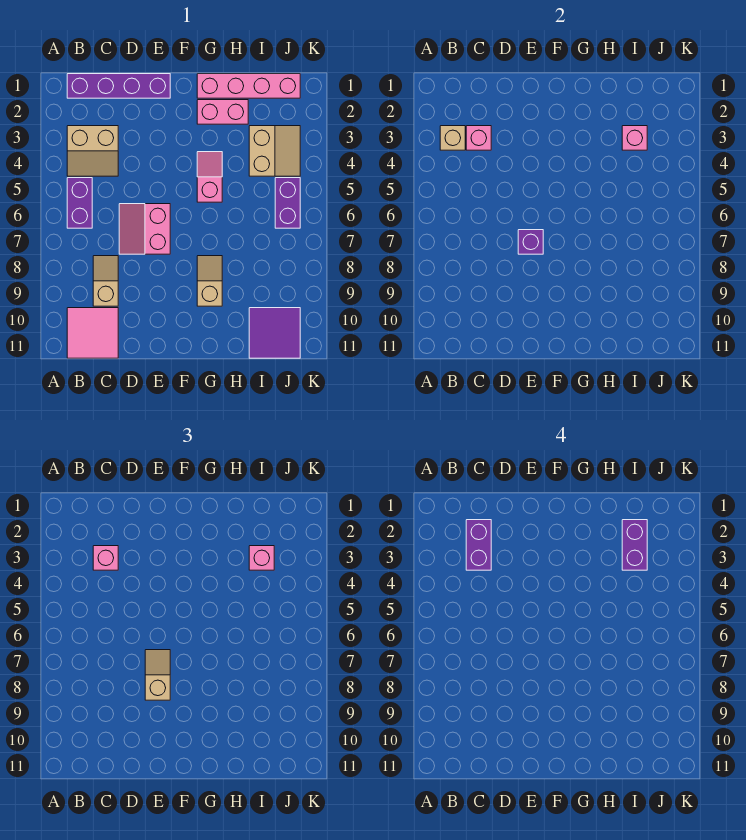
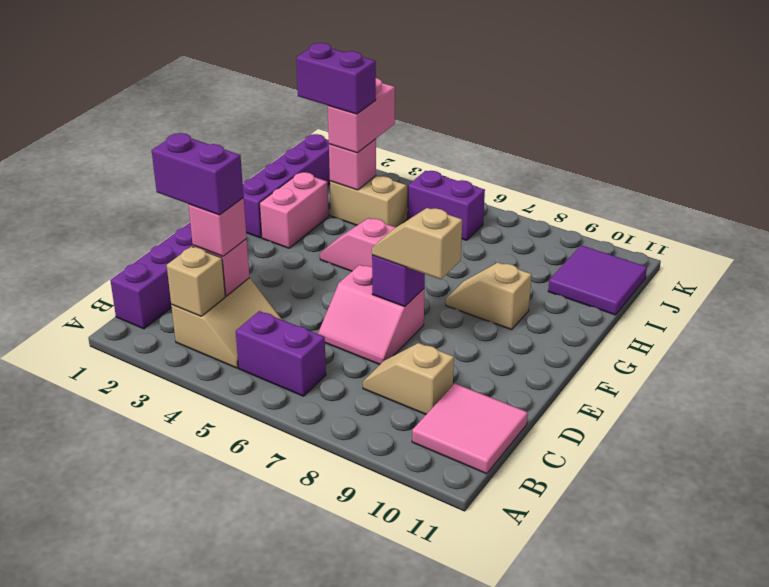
pink brick G1:J1 level 1 -> purple brick G1:J1 level 1
pink brick I3 level 3 -> pink brick I3:J3 level 3

